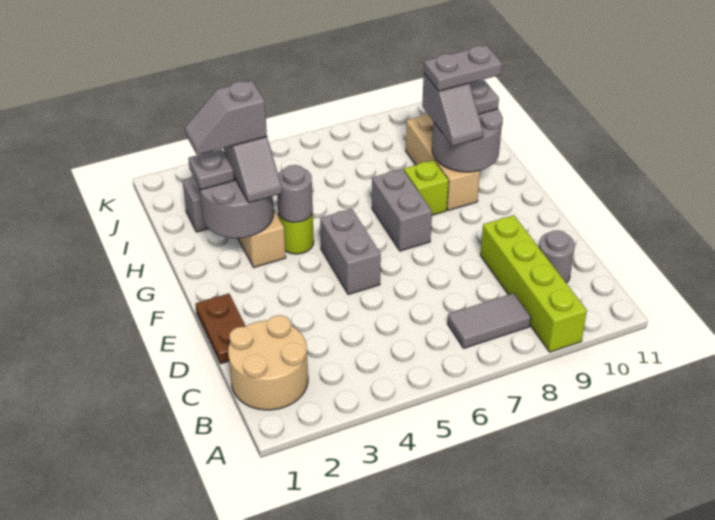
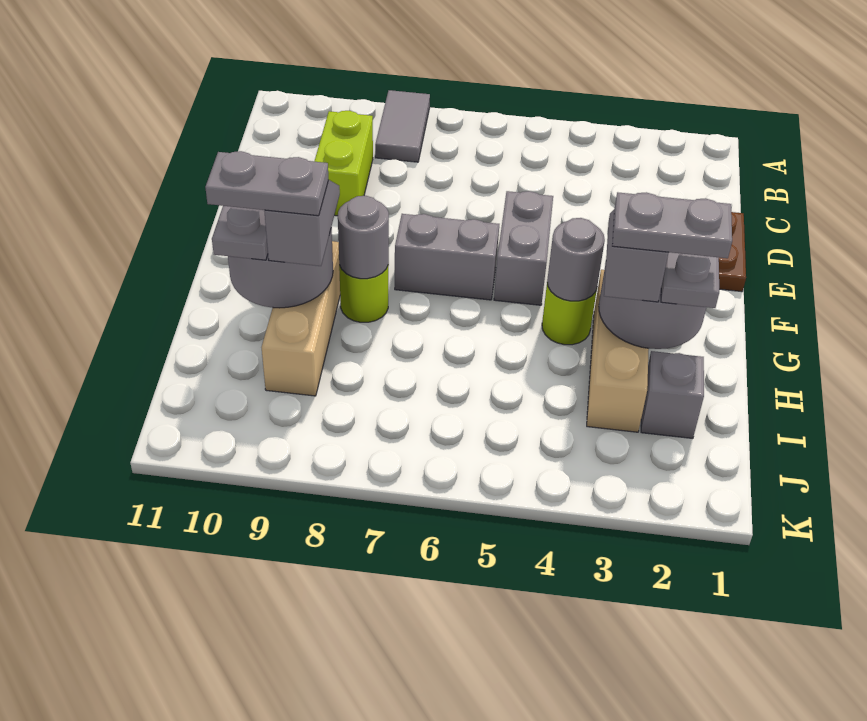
lime brick A9:D9 level 1 -> lime brick C9:D9 level 1
tan round brick B1:C2 level 1 -> none
grey tile B7:B8 level 1 -> grey tile A8:B8 level 1
grey round brick C10 level 1 -> grey round brick G8 level 2
grey brick F7:G7 level 1 -> grey brick F6:F7 level 1
lime brick G8 level 1 -> lime round brick G8 level 1
grey slope H2:H3 level 4 top 3 -> grey plate H2:H3 level 4

